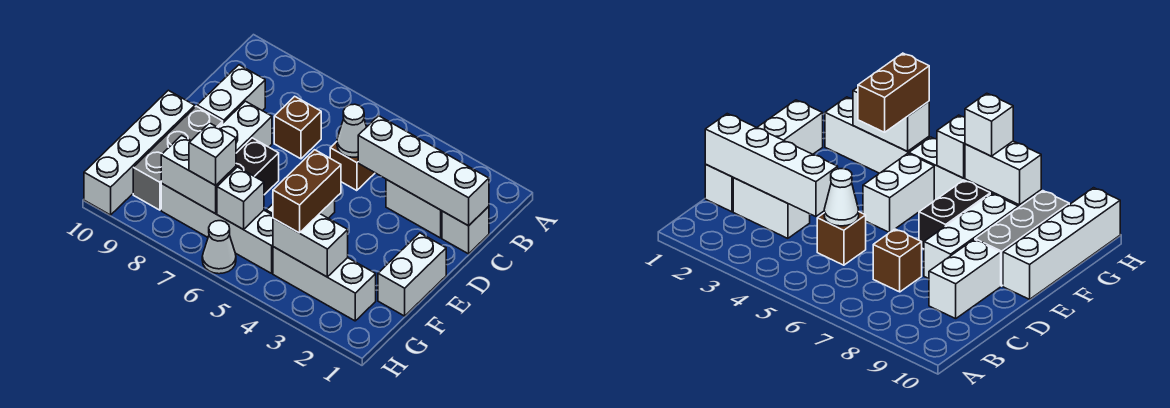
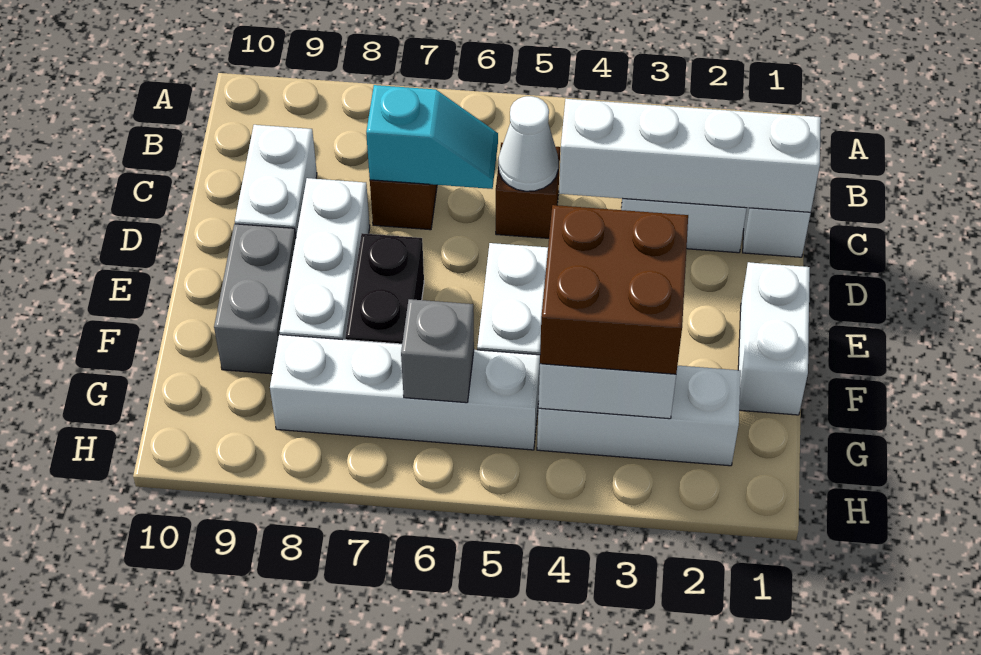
none -> cyan slope C6:C7 level 2 top 7
grey brick E9:G9 level 1 -> grey brick E9:F9 level 1
white brick E10:H10 level 1 -> none
brown brick F4:G4 level 3 -> brown brick F3:G4 level 3
white brick G6 level 2 -> grey brick G6 level 2
white brick G7:G8 level 2 -> none
white brick G7 level 3 -> none
white cone H6 level 1 -> none

